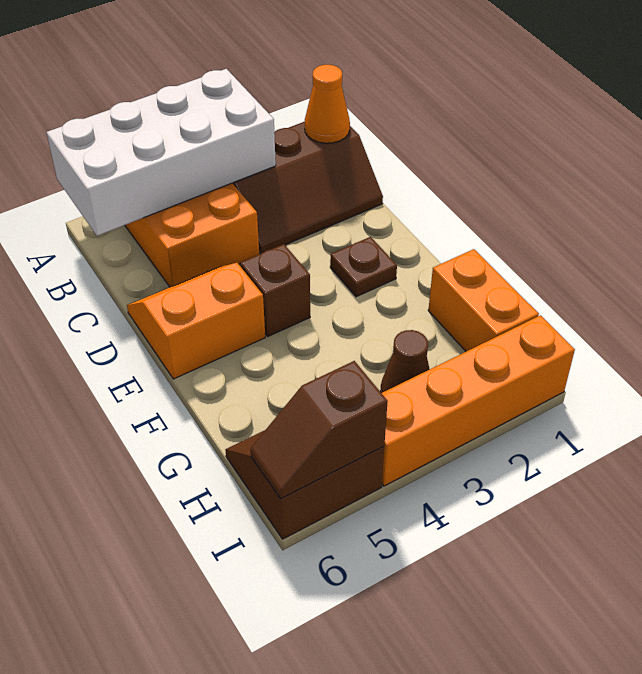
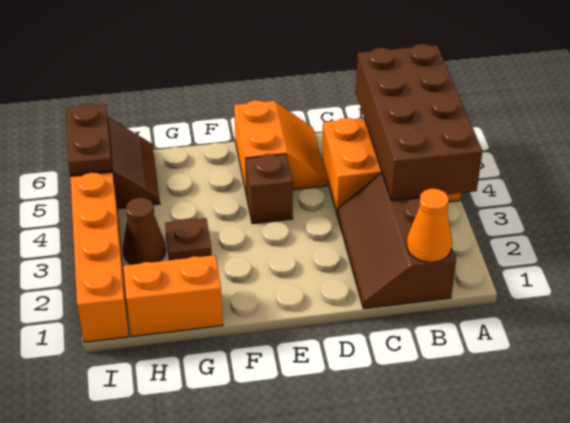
white brick A3:B6 level 2 -> brown brick A3:B6 level 2
brown plate E2 level 1 -> brown plate G3 level 1
brown slope I5:I6 level 2 top 5 -> brown plate I5:I6 level 2

